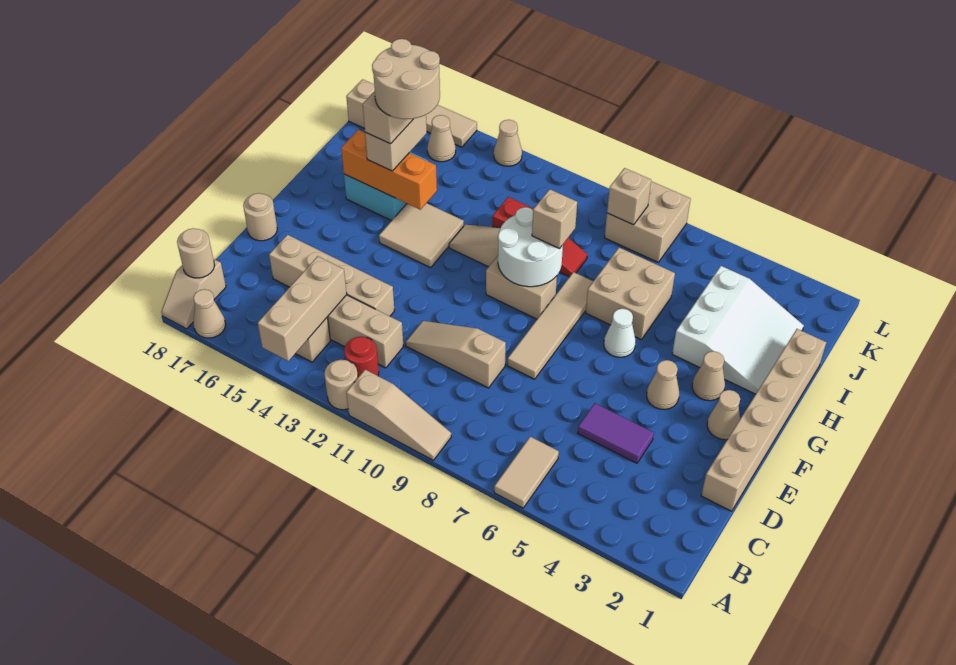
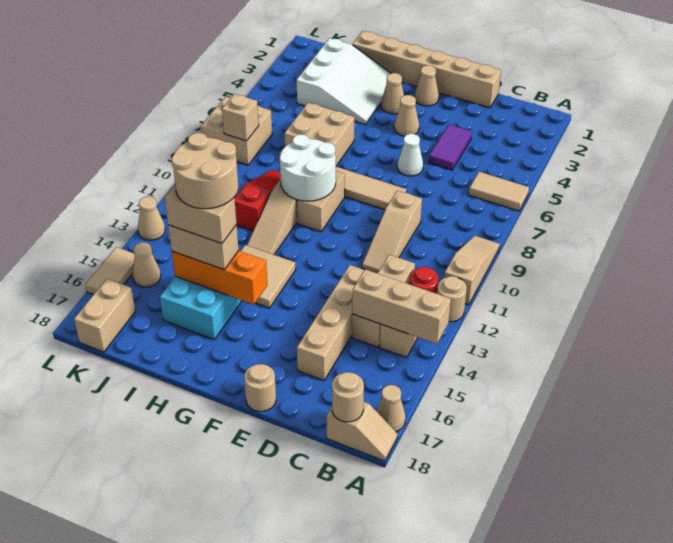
white cone G6 level 1 -> white cone E6 level 1
white slope H2:J4 level 1 top 4 -> white slope H2:J4 level 1 top J
tan brick H9 level 3 -> none
orange brick H14:H16 level 2 -> orange brick G15:I15 level 2

